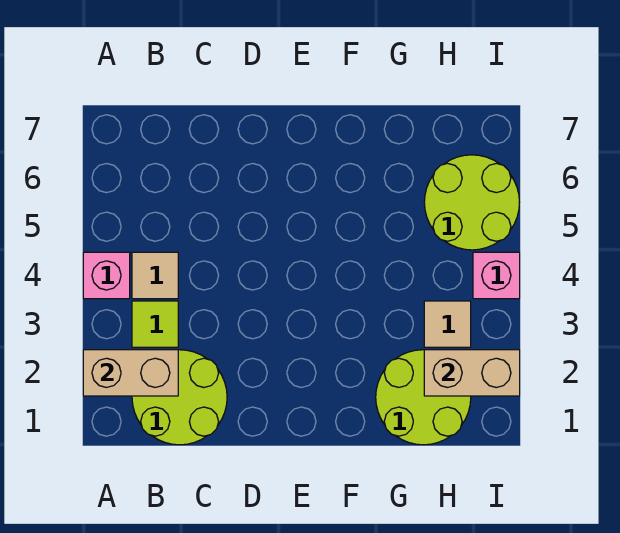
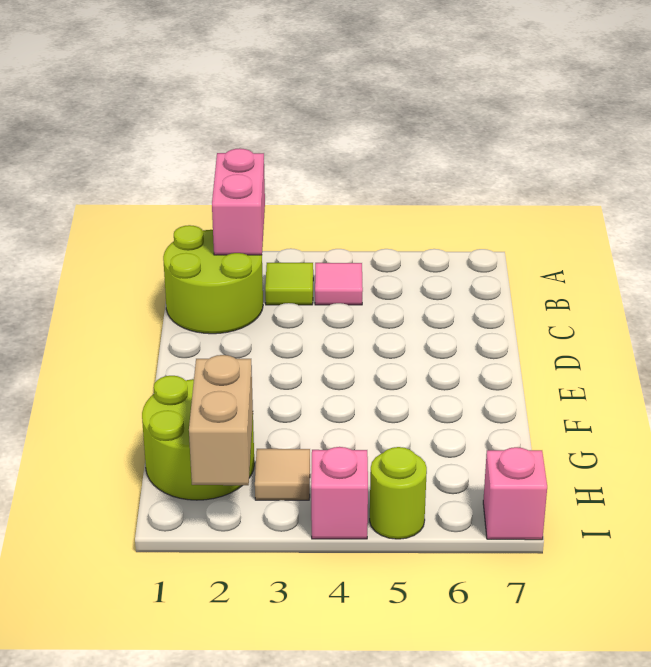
tan brick A2:B2 level 2 -> pink brick A2:B2 level 2
pink brick A4 level 1 -> pink brick I7 level 1
tan tile B4 level 1 -> pink tile B4 level 1
lime round brick H5:I6 level 1 -> lime round brick I5 level 1

